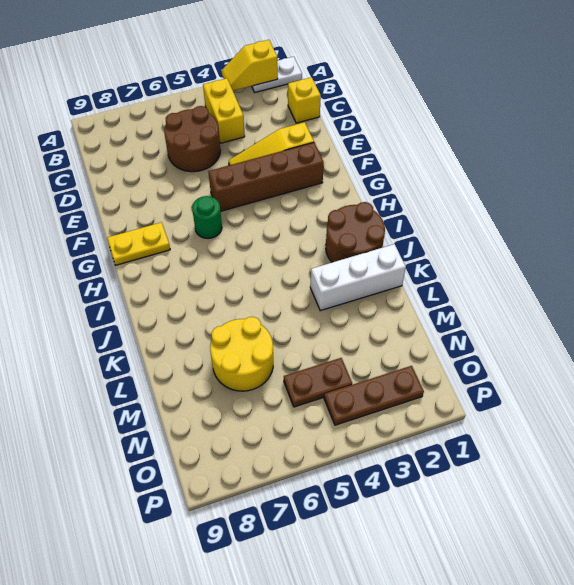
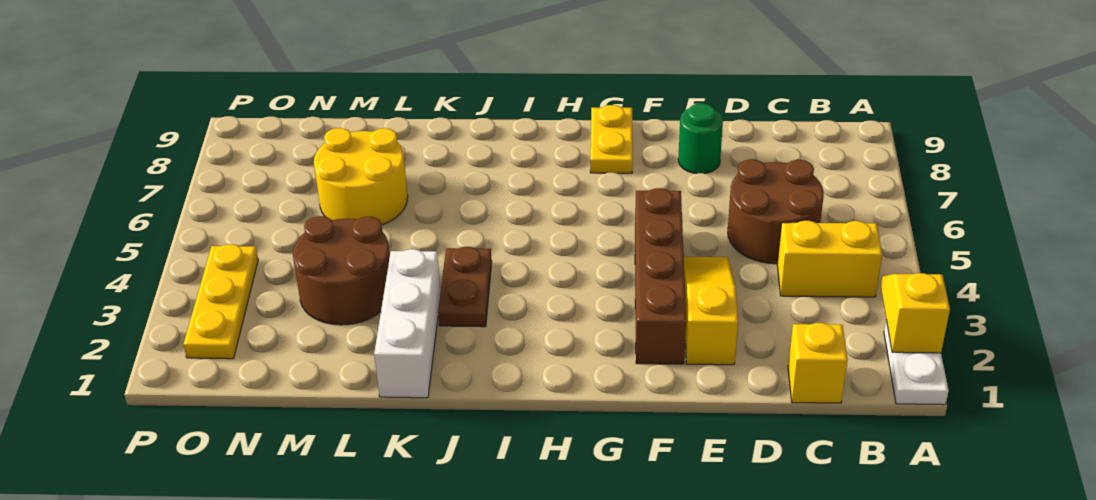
green round brick G6 level 1 -> green round brick E8 level 1
brown round brick I1:J2 level 1 -> brown round brick L3:M4 level 1
brown plate N4:N5 level 1 -> brown plate J3:J4 level 1
brown plate O2:O4 level 1 -> yellow plate O2:O4 level 1

